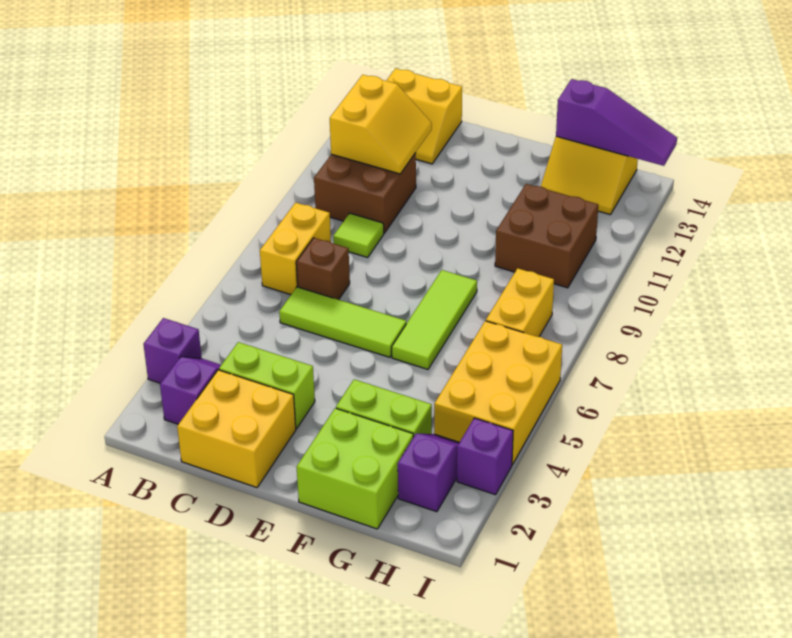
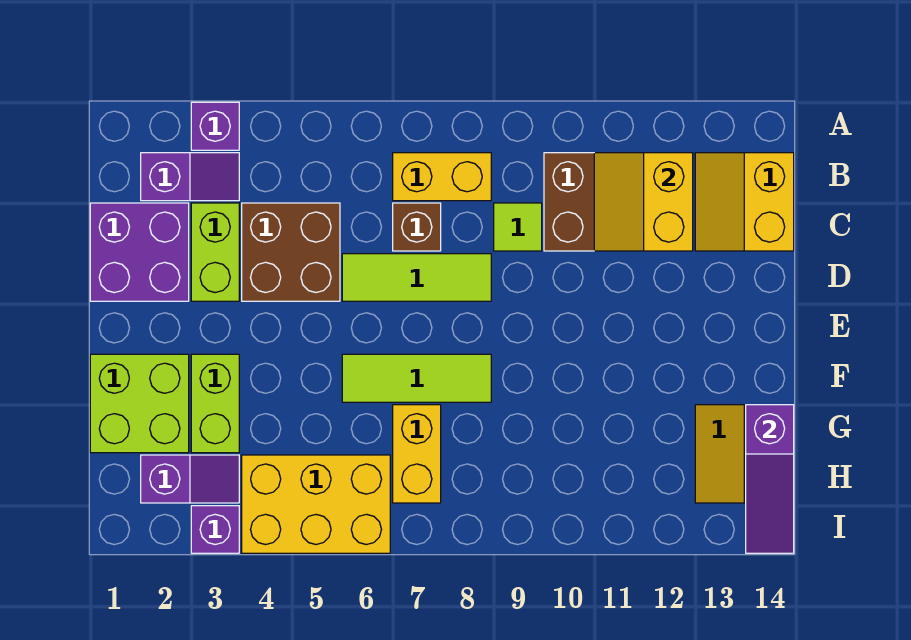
yellow slope B11:C12 level 2 top B -> yellow slope B11:C12 level 2 top 12
yellow brick C1:D2 level 1 -> purple brick C1:D2 level 1
lime tile C6:E6 level 1 -> lime tile D6:D8 level 1
brown brick G10:H11 level 1 -> brown brick C4:D5 level 1
yellow brick H7:H8 level 1 -> yellow brick G7:H7 level 1

